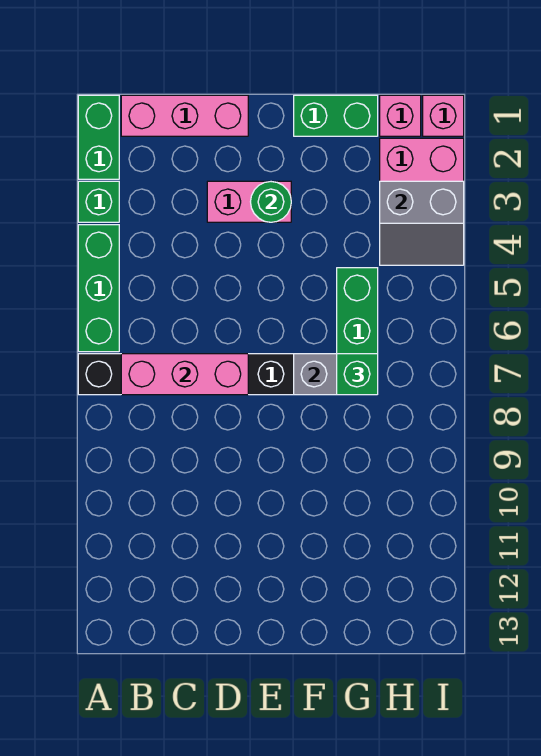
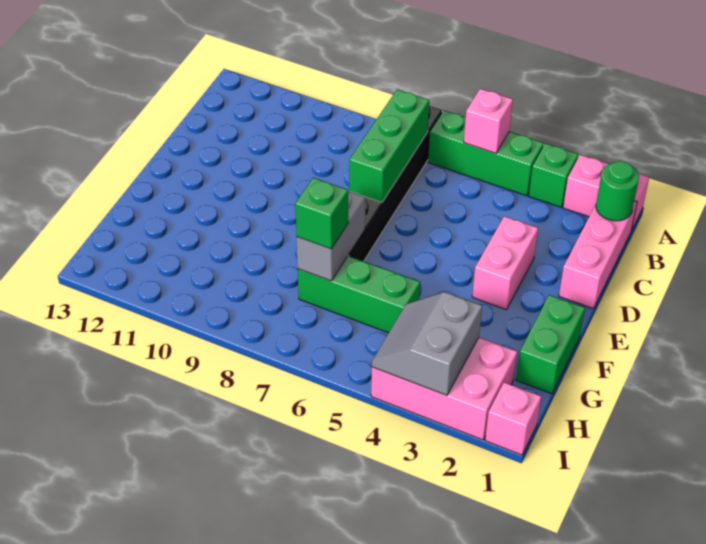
green brick A1:A2 level 1 -> pink brick A1:A2 level 1
pink brick B7:D7 level 2 -> green brick B7:D7 level 2
green round brick E3 level 2 -> green round brick B1 level 2
pink brick H1 level 1 -> pink brick A5 level 2

